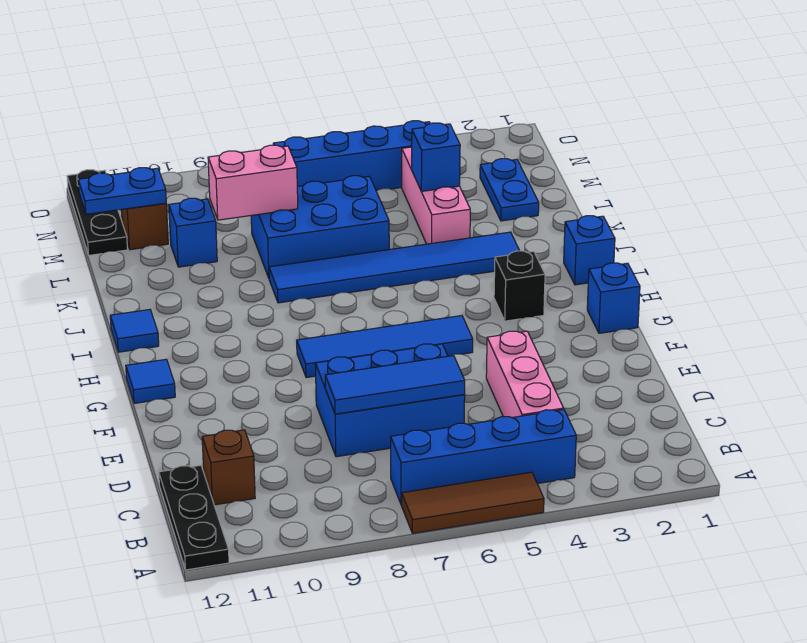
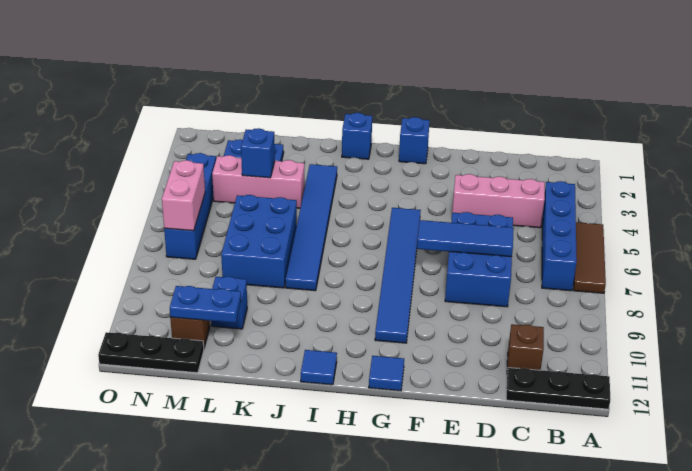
blue tile D6:D8 level 2 -> blue tile D7:F7 level 2
blue tile G5:G8 level 1 -> blue tile G5:G10 level 1
black brick H3 level 1 -> none
pink brick L8:L9 level 2 -> pink brick N6:N7 level 2
blue plate M11:M12 level 2 -> blue plate L11:M11 level 2

